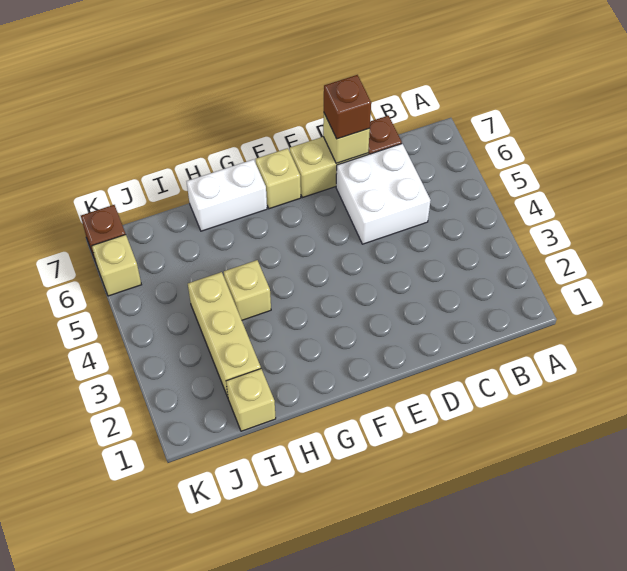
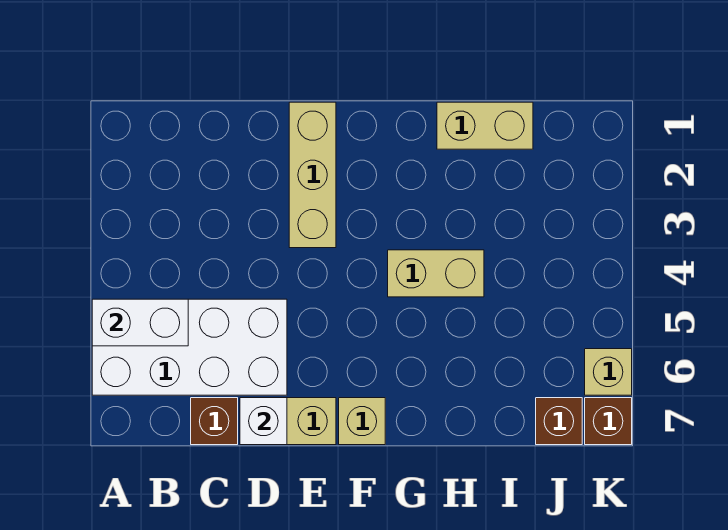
white brick C5:D6 level 1 -> white brick A5:D6 level 1
tan brick D7 level 2 -> white brick D7 level 2
brown brick D7 level 3 -> brown brick J7 level 1
white brick G7:H7 level 1 -> white brick A5:B5 level 2
tan brick H4 level 1 -> tan brick G4:H4 level 1
tan brick I1 level 1 -> tan brick H1:I1 level 1
tan brick I2:I4 level 1 -> tan brick E1:E3 level 1

